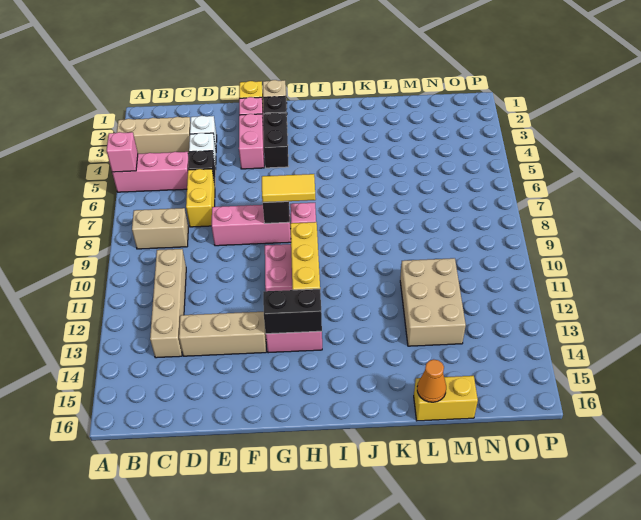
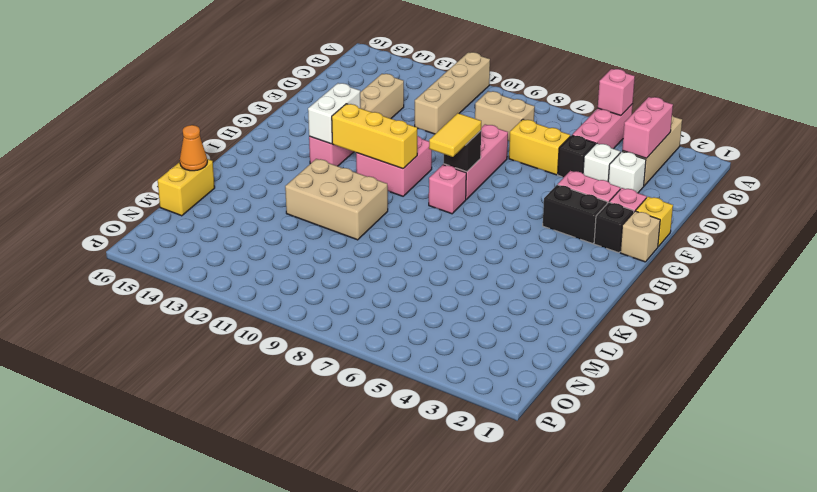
none -> pink brick B3:C3 level 2
tan brick B8:C8 level 1 -> tan brick C8:C9 level 1
tan brick C10:C13 level 1 -> tan brick A11:D11 level 1
black brick G13:H13 level 2 -> white brick G13:H13 level 2
tan brick L11:M13 level 1 -> tan brick J10:K12 level 1

